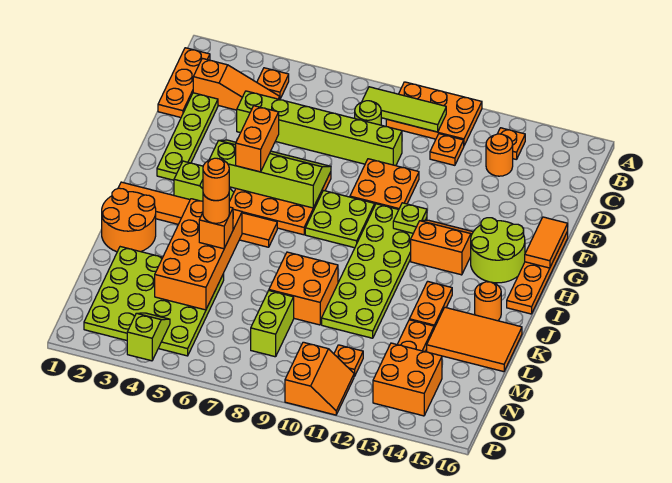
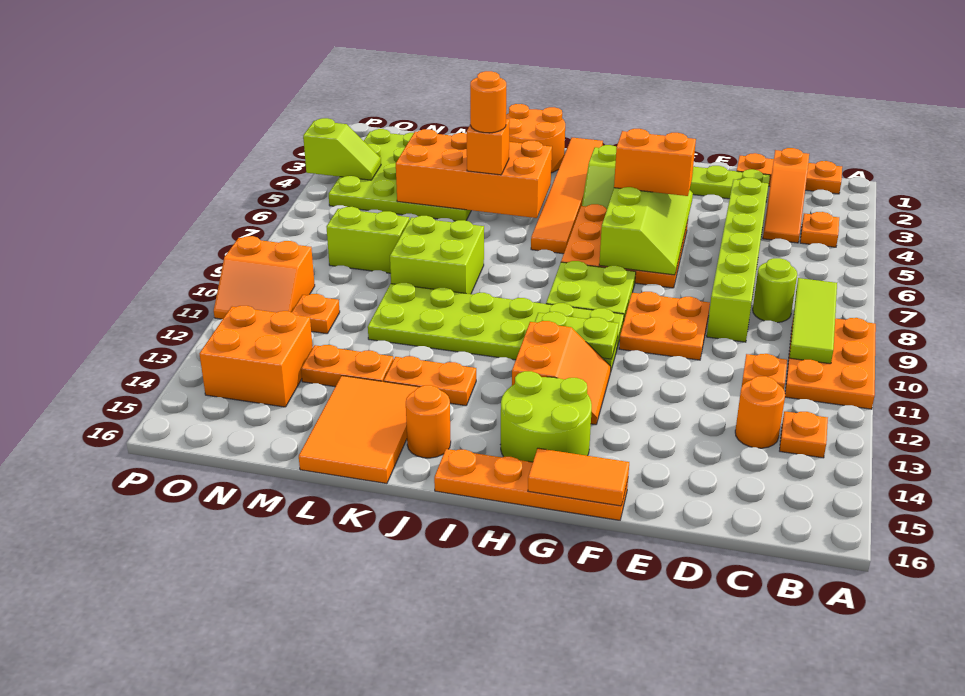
lime plate G11 level 2 -> lime plate G11:H11 level 2
orange round brick K5 level 5 -> none
orange brick K8:L9 level 1 -> lime brick K8:L9 level 1

